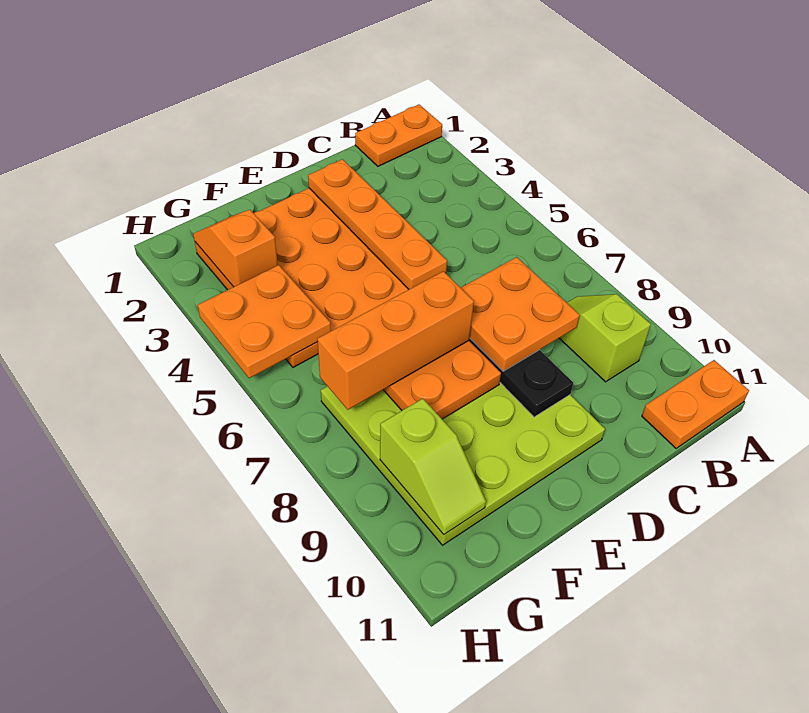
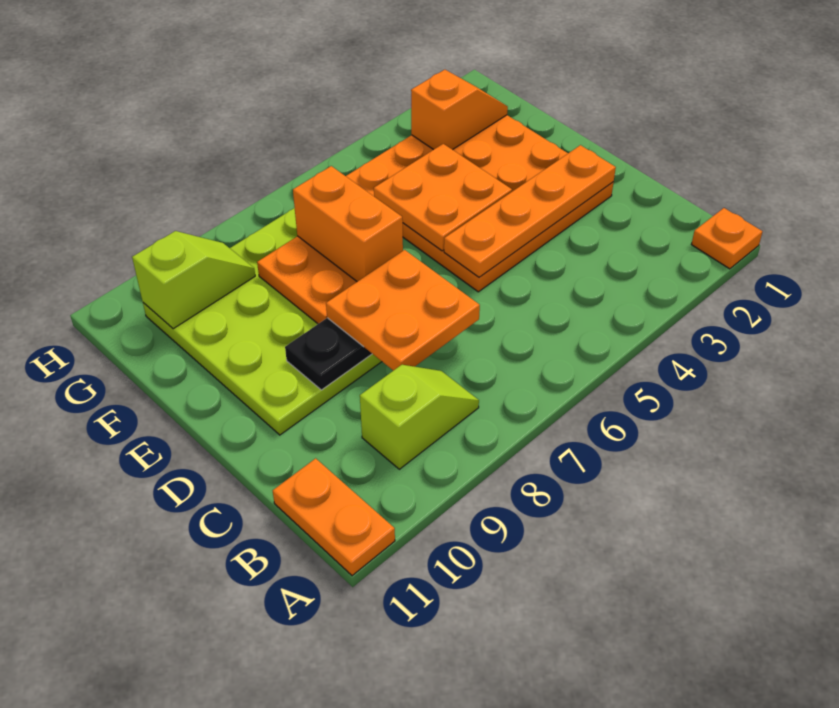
orange plate A1:B1 level 1 -> orange plate A1 level 1
orange brick E7:G7 level 3 -> orange brick E7:F7 level 3
orange plate G4:H5 level 2 -> orange plate E4:F5 level 2
lime slope G9:G10 level 2 top 9 -> lime slope G9:G10 level 2 top 10

